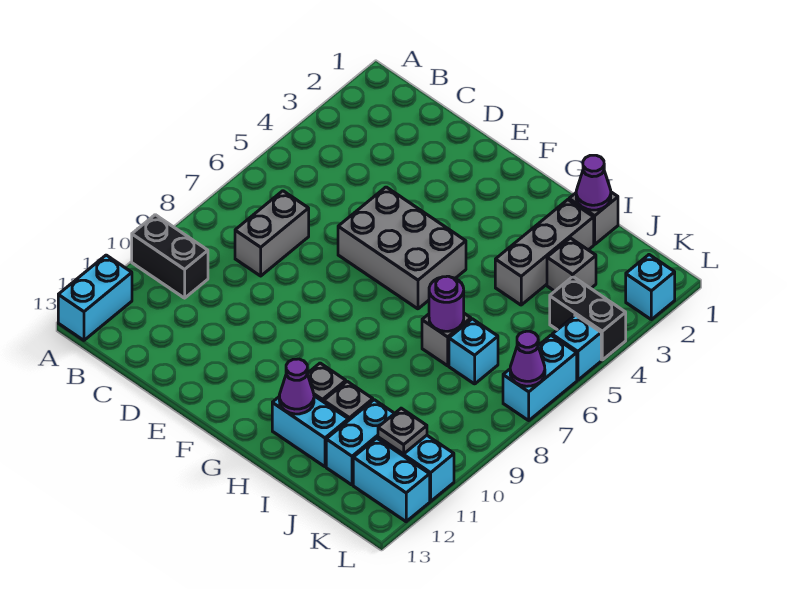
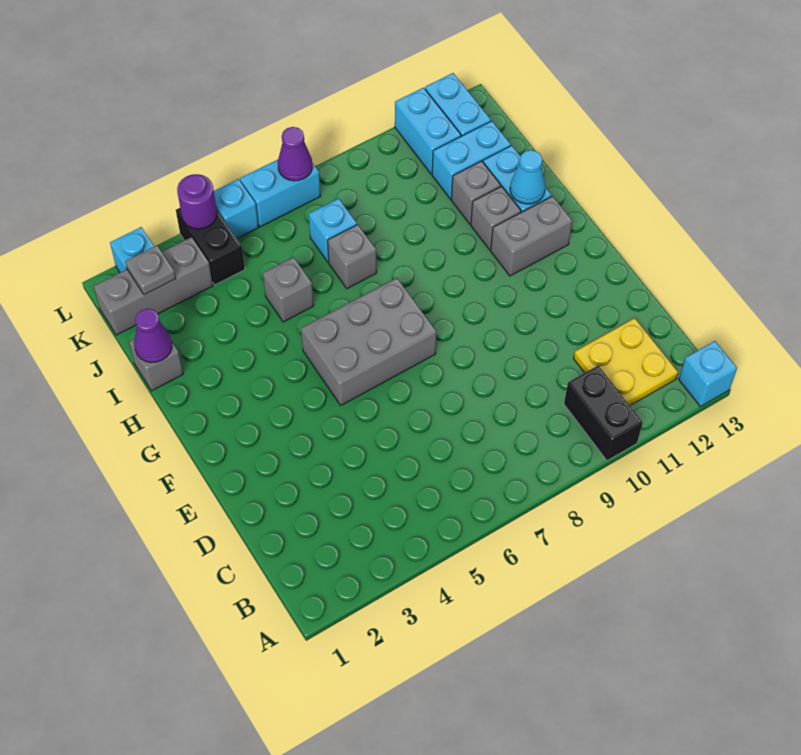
cyan brick A12:A13 level 1 -> cyan brick A13 level 1
none -> yellow plate B11:C12 level 1
grey brick C7:C8 level 1 -> grey brick G11:G12 level 1
grey brick E5:G6 level 1 -> grey brick F5:G7 level 1
purple cone H12 level 2 -> cyan cone H12 level 2
grey brick I2:I4 level 1 -> grey brick K1:K3 level 1
purple round brick I7 level 2 -> purple round brick L4 level 2
grey brick J3 level 1 -> grey brick I5 level 1
grey plate K11 level 2 -> grey plate K2 level 2

